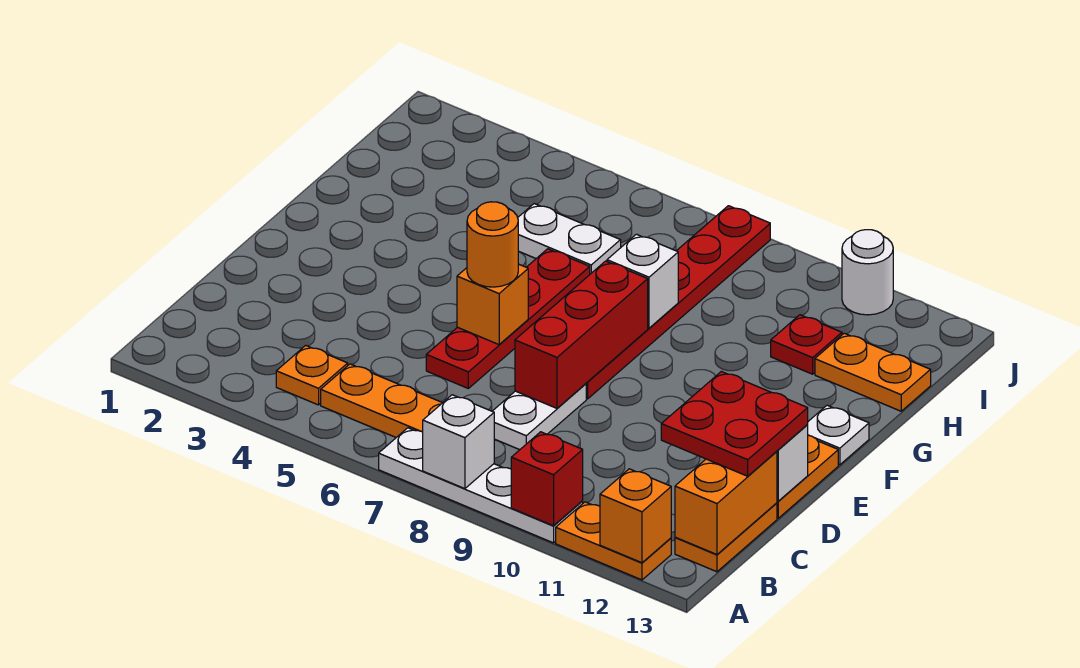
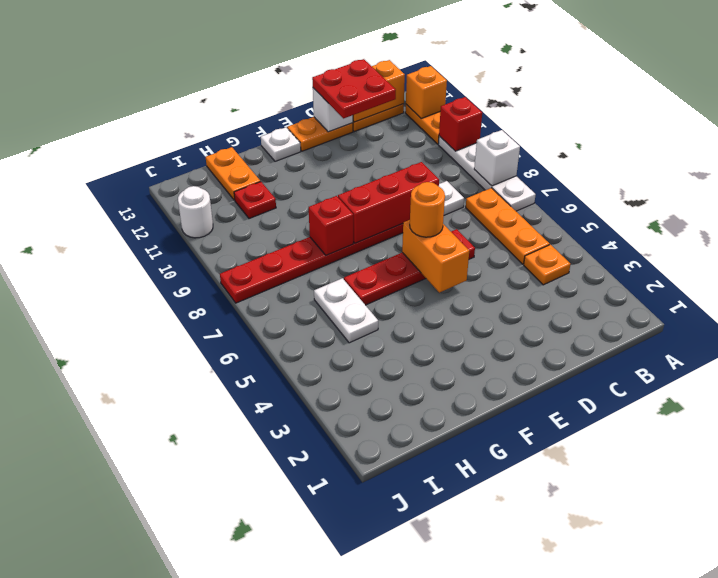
orange brick E6 level 2 -> orange brick E5:E6 level 2
white brick G8 level 2 -> red brick G8 level 2

